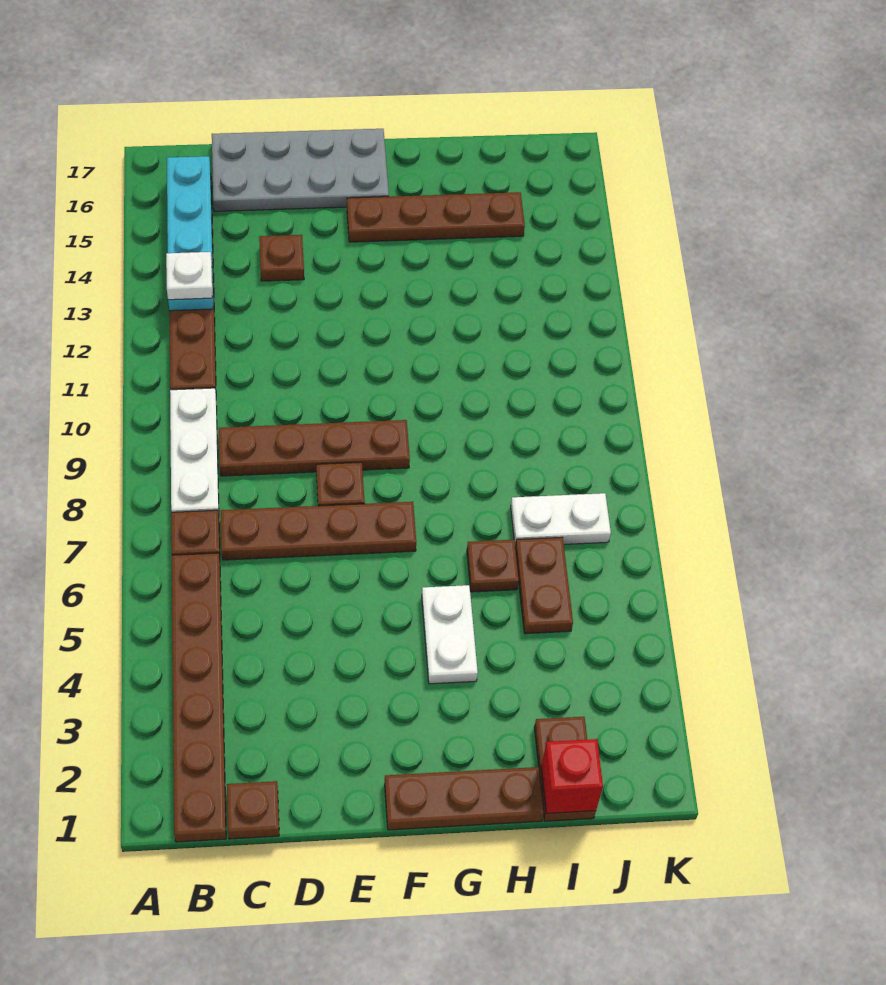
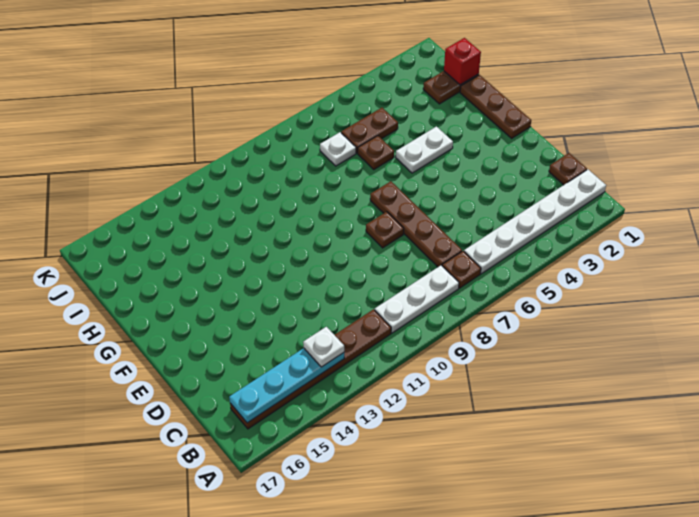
brown plate B1:B6 level 1 -> white plate B1:B6 level 1
brown plate C9:F9 level 1 -> none
grey plate C16:F17 level 1 -> none
brown plate D14 level 1 -> none
brown plate F15:I15 level 1 -> none
white plate I7:J7 level 1 -> white plate I7 level 1

